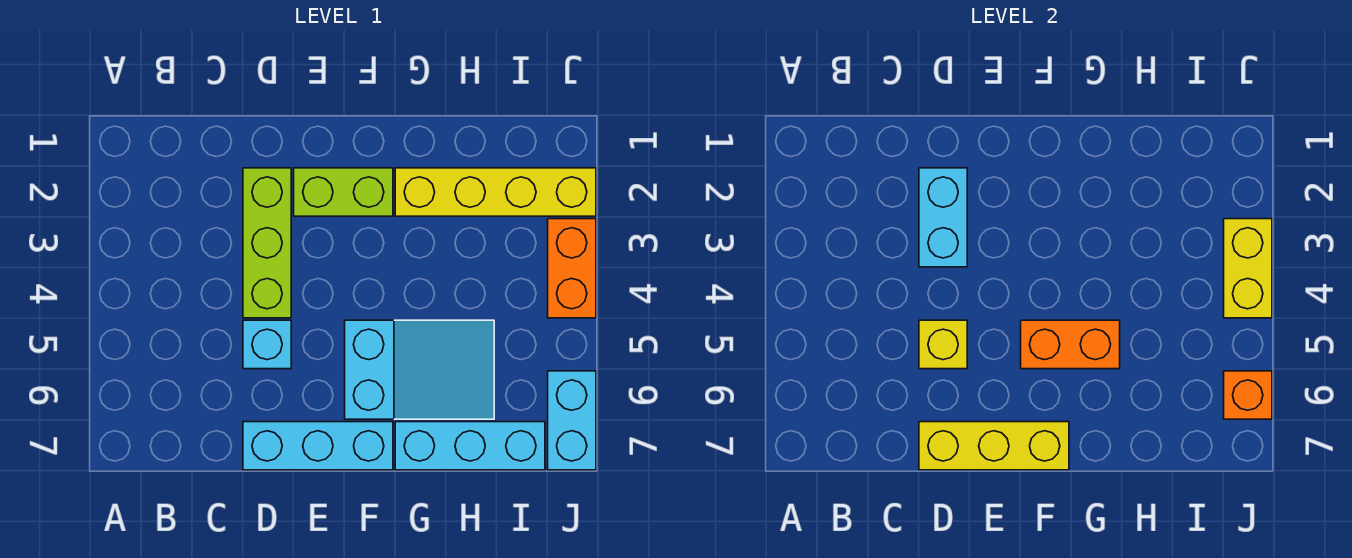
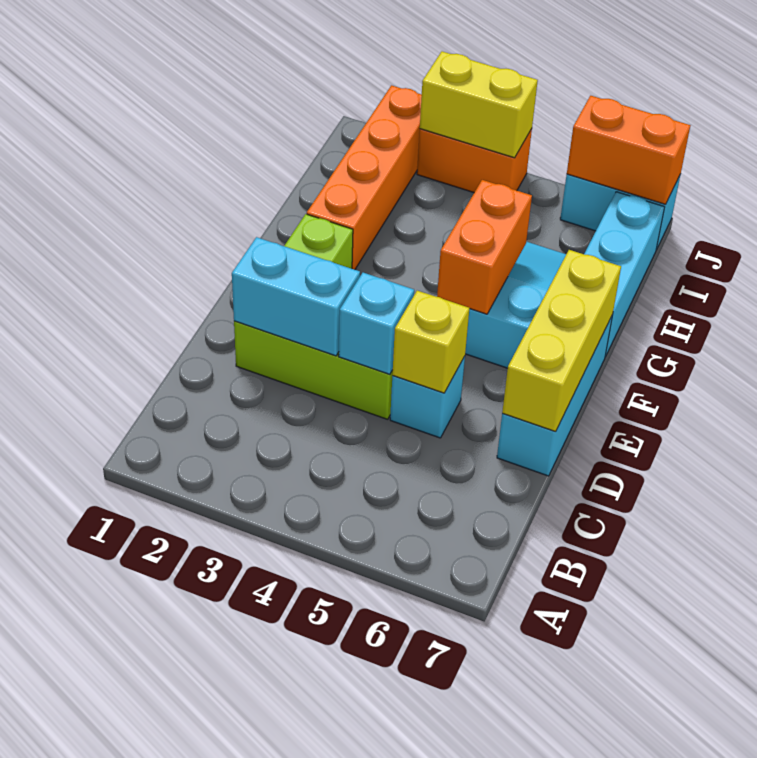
none -> cyan brick D4 level 2
yellow brick G2:J2 level 1 -> orange brick G2:J2 level 1
orange brick J6 level 2 -> orange brick J6:J7 level 2

